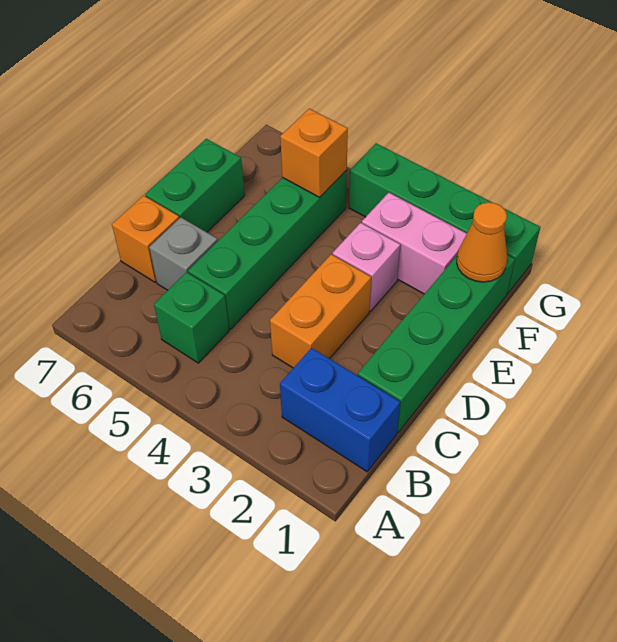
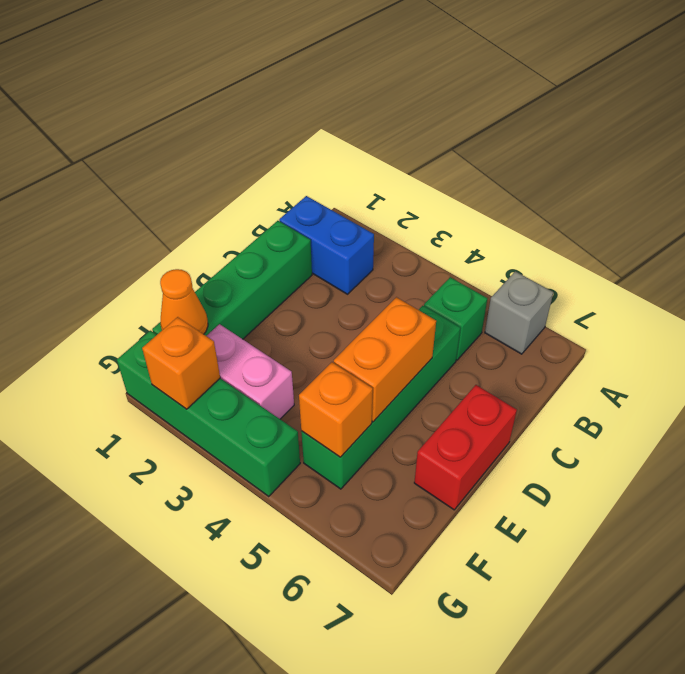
orange brick C3:D3 level 1 -> orange brick D5:E5 level 2
grey brick C6 level 1 -> grey brick A6 level 1
orange brick C7 level 1 -> orange brick G2 level 2
green brick D7:E7 level 1 -> red brick D7:E7 level 1
pink brick E3 level 1 -> none

